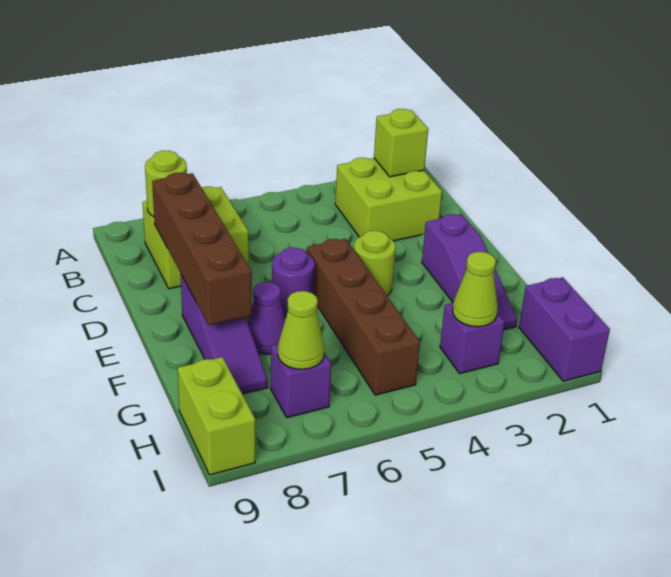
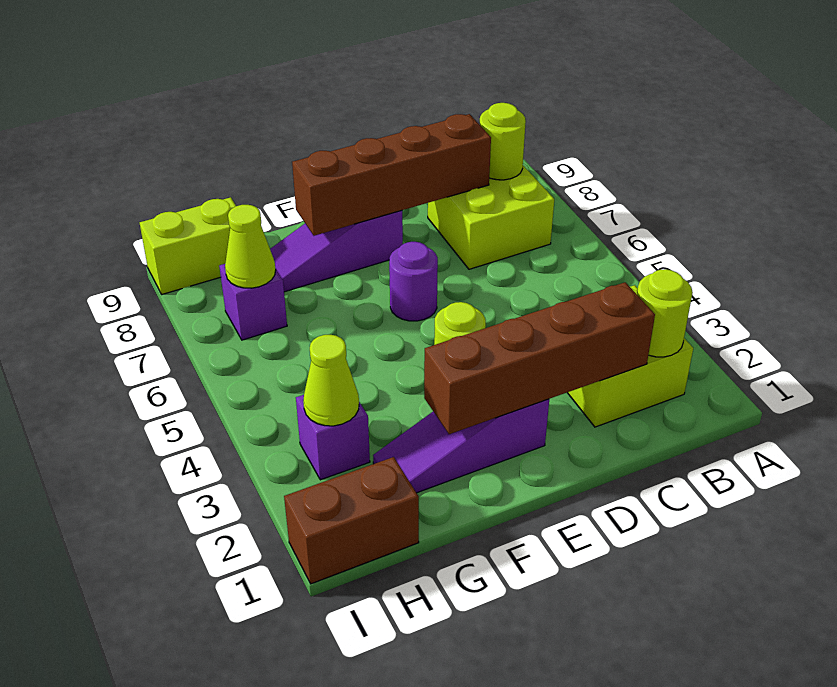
lime brick B2 level 2 -> lime round brick B2 level 2
brown brick E5:H5 level 1 -> brown brick C2:F2 level 2
purple cone F7 level 1 -> none
purple brick H1:I1 level 1 -> brown brick H1:I1 level 1

